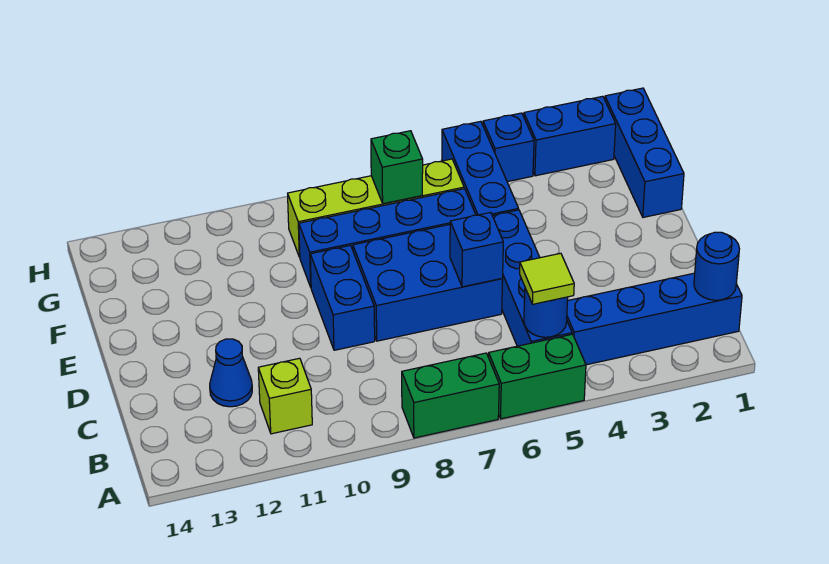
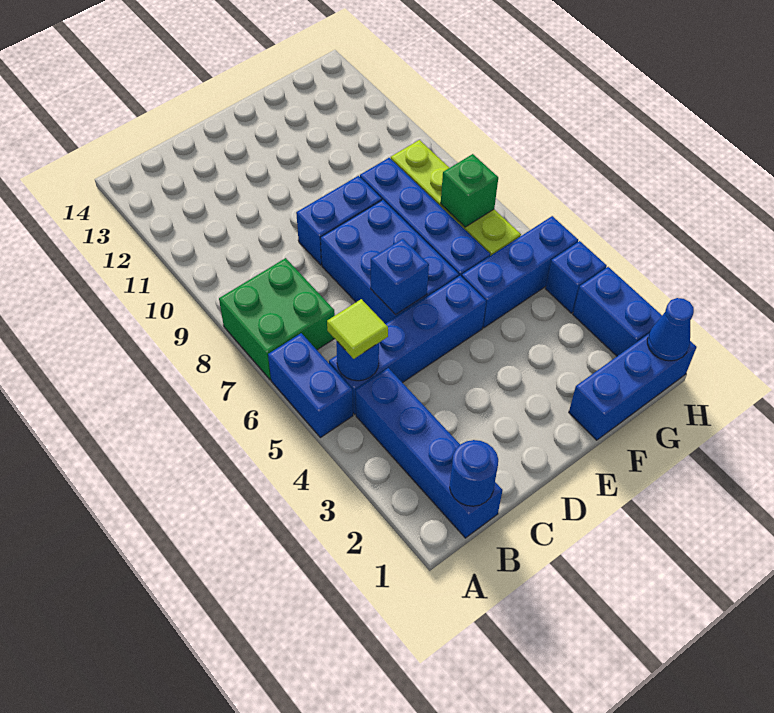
green brick A5:A6 level 1 -> blue brick A5:A6 level 1
green brick A7:A8 level 1 -> green brick A7:B8 level 1
lime brick B11 level 1 -> none
blue cone C12 level 1 -> blue cone H1 level 2

